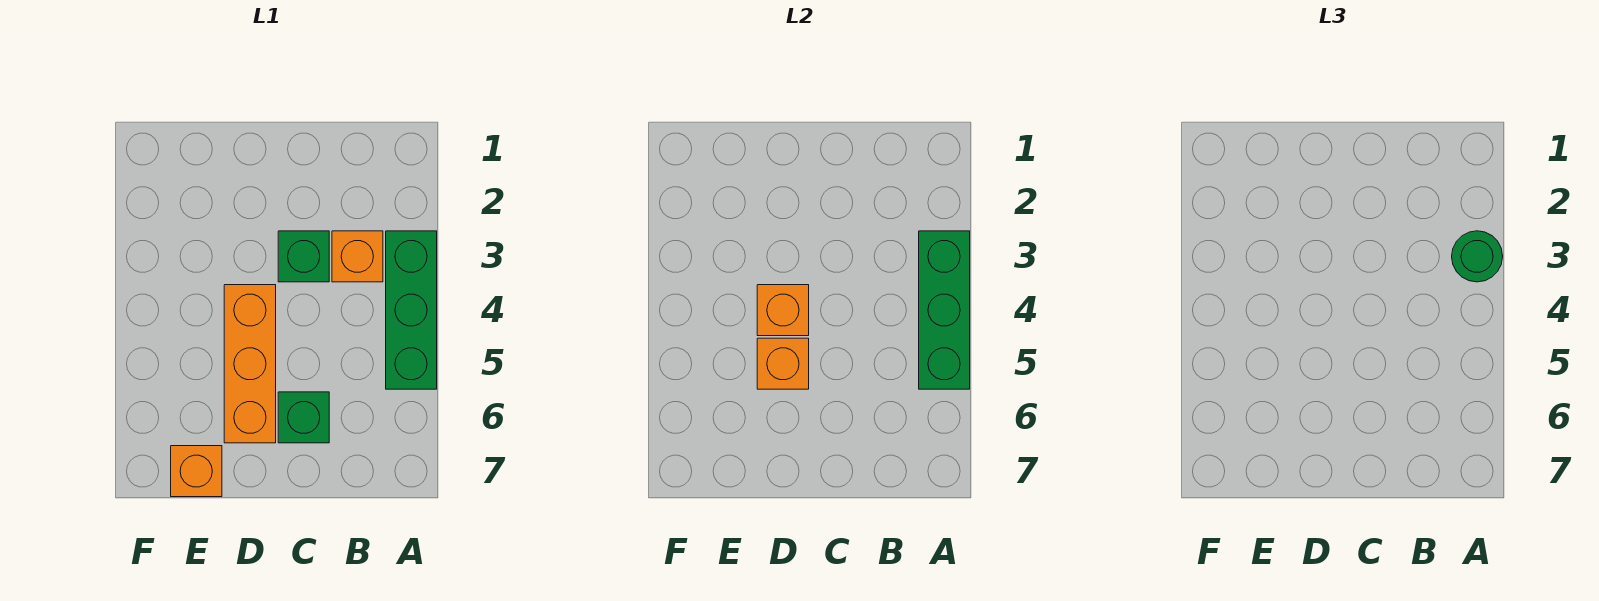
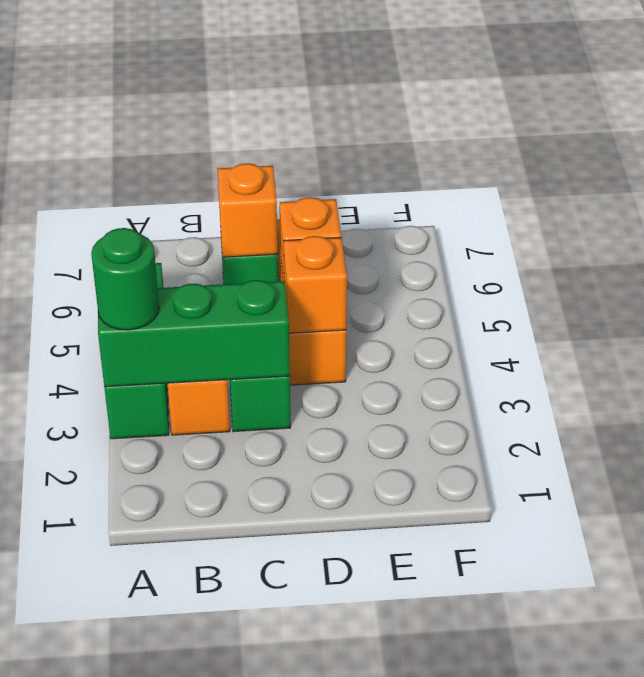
green brick A3:A5 level 2 -> green brick A3:C3 level 2
orange brick E7 level 1 -> orange brick C6 level 2

